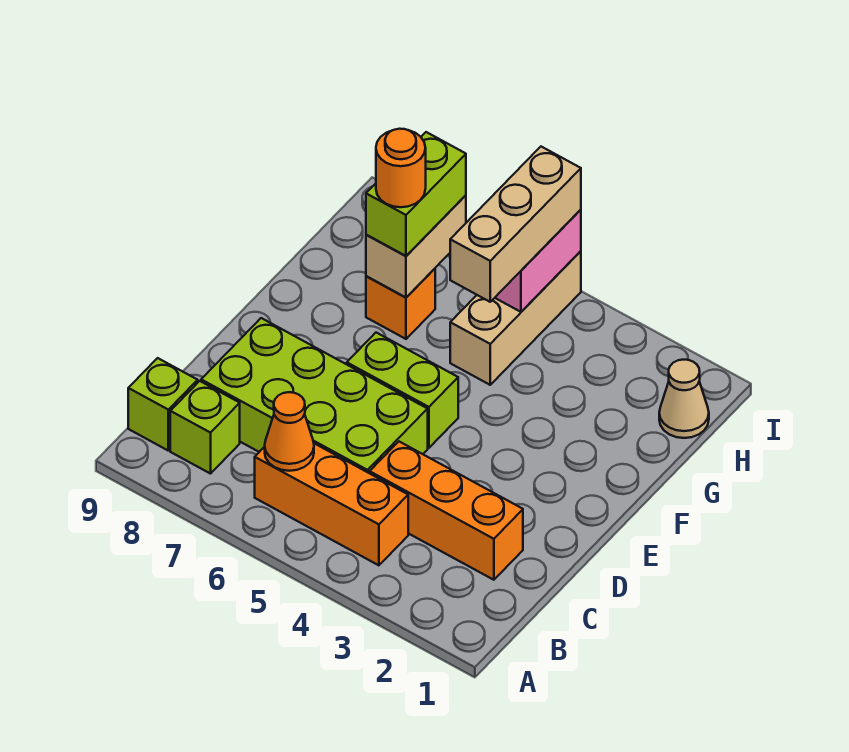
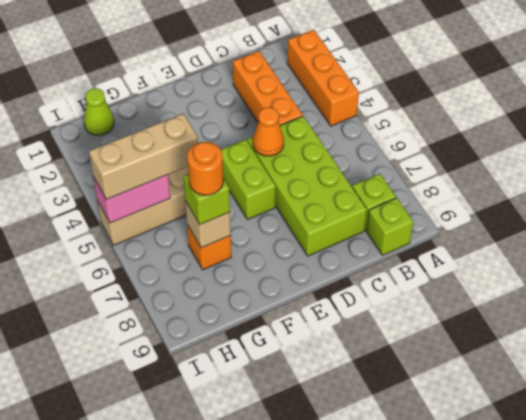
orange brick B4:B6 level 1 -> orange brick A2:A4 level 1
orange cone B6 level 2 -> orange cone D5 level 2
tan brick G7:H7 level 2 -> tan brick G7 level 2
lime brick G7:H7 level 3 -> lime brick G7 level 3
tan cone H1 level 1 -> lime cone H1 level 1

